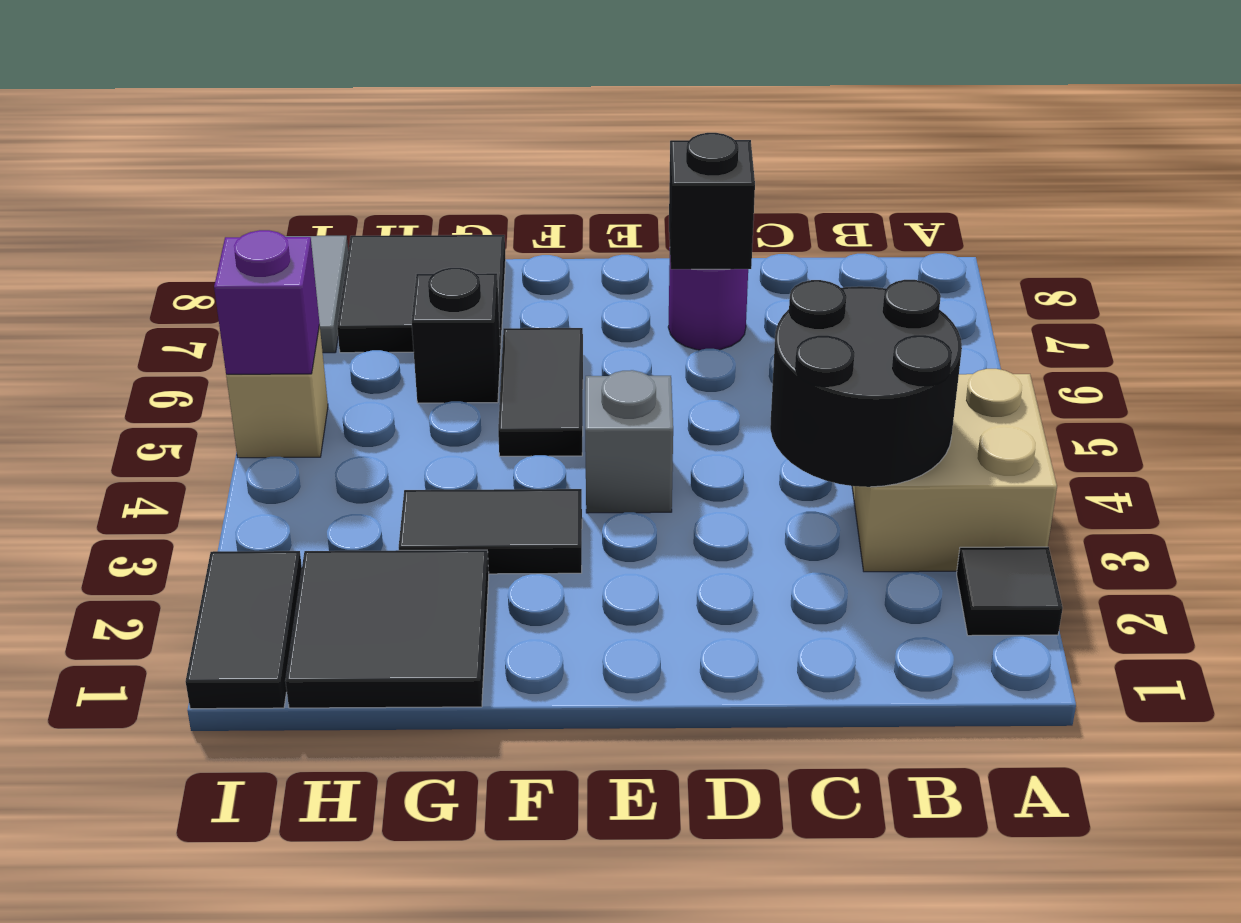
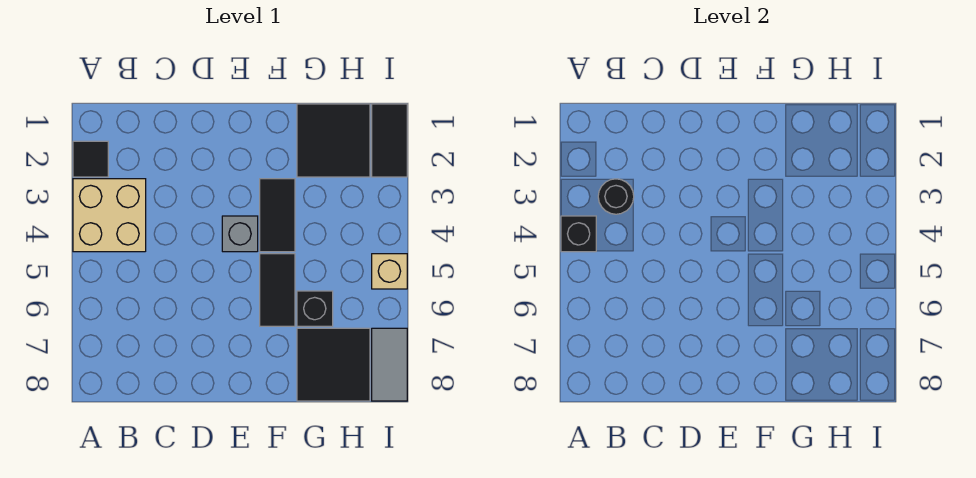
black round brick B3:C4 level 2 -> black round brick B3 level 2
purple round brick D7 level 1 -> none
black brick D7 level 2 -> black brick A4 level 2
black tile F3:G3 level 1 -> black tile F3:F4 level 1
purple brick I5 level 2 -> none

